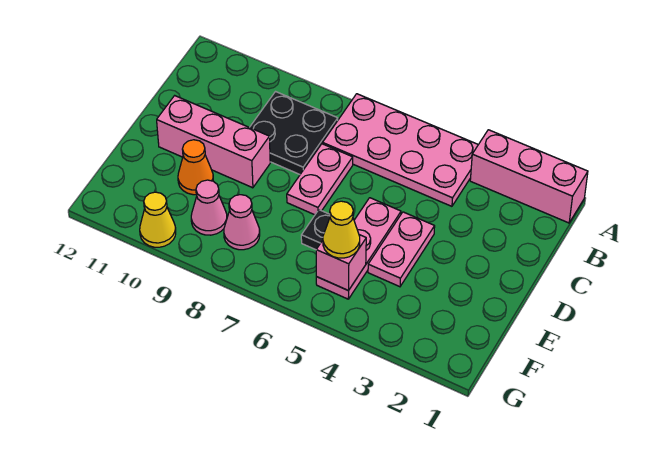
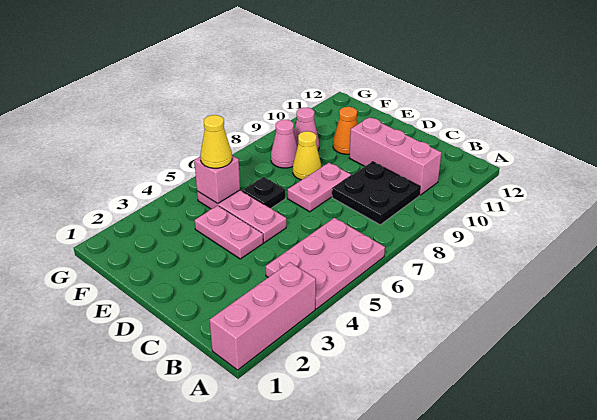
pink plate A4:B7 level 1 -> pink plate A4:B6 level 1
pink plate C7:D7 level 1 -> pink plate D7:D8 level 1
pink brick D9:D11 level 1 -> pink brick B10:D10 level 1
yellow cone G10 level 1 -> yellow cone E8 level 1

